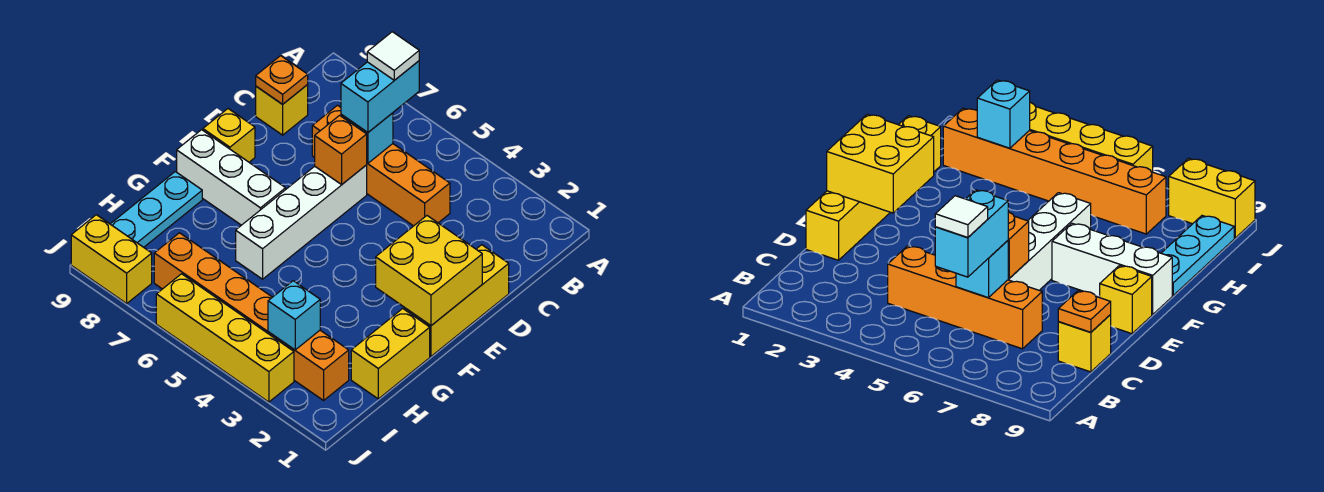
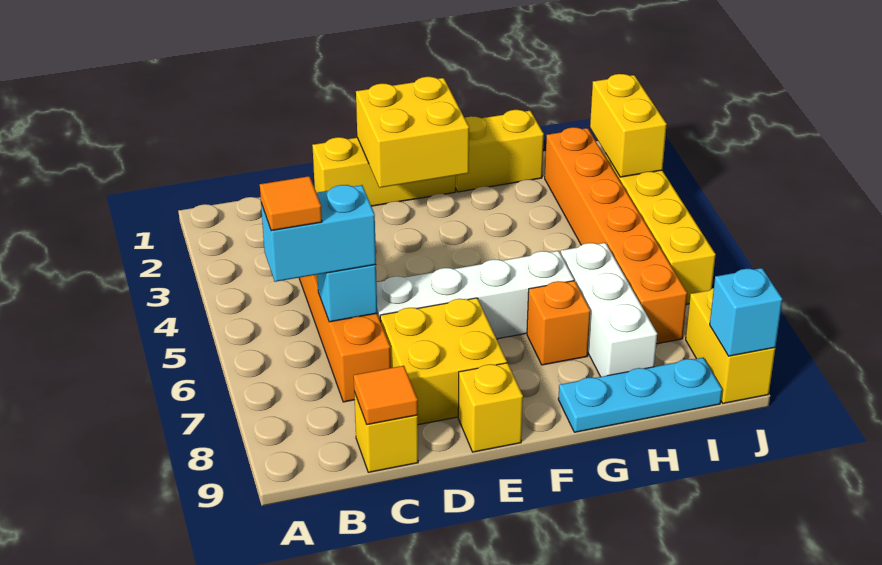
white tile B6 level 4 -> orange tile B6 level 4
orange plate C9 level 2 -> orange tile C9 level 2
orange brick D6 level 2 -> orange brick G7 level 1
none -> yellow brick D7:E8 level 1
white brick F7:F9 level 1 -> white brick H6:H8 level 1
cyan brick I3 level 2 -> cyan brick J9 level 2
none -> yellow brick J2:J3 level 2

